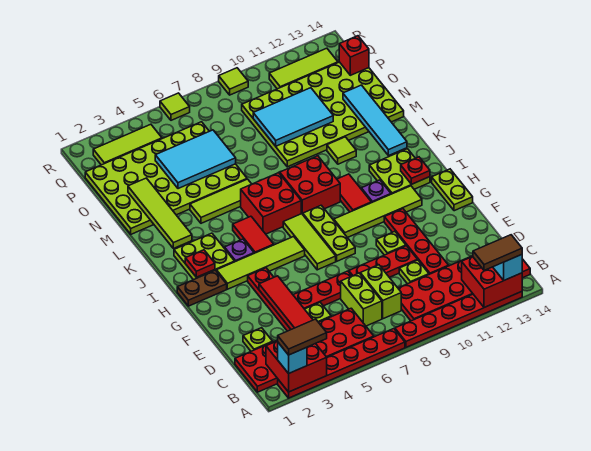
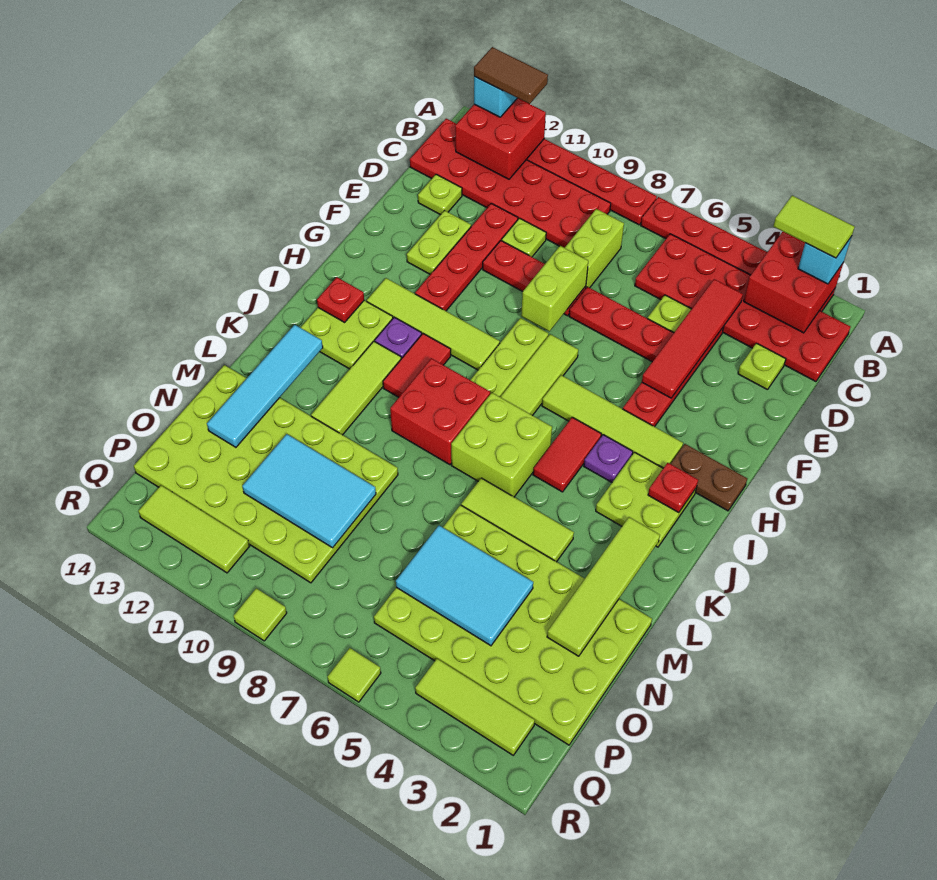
brown tile A2:A3 level 4 -> lime tile A2:A3 level 4
lime brick C7:D7 level 1 -> lime brick E8:F8 level 2
lime plate F10 level 1 -> lime plate D13 level 1
lime plate G14:H14 level 1 -> lime plate E12:F12 level 1
red brick J6:K7 level 1 -> lime brick J6:K7 level 1
lime tile L11 level 1 -> lime tile J11:L11 level 1
red brick P14 level 2 -> none

